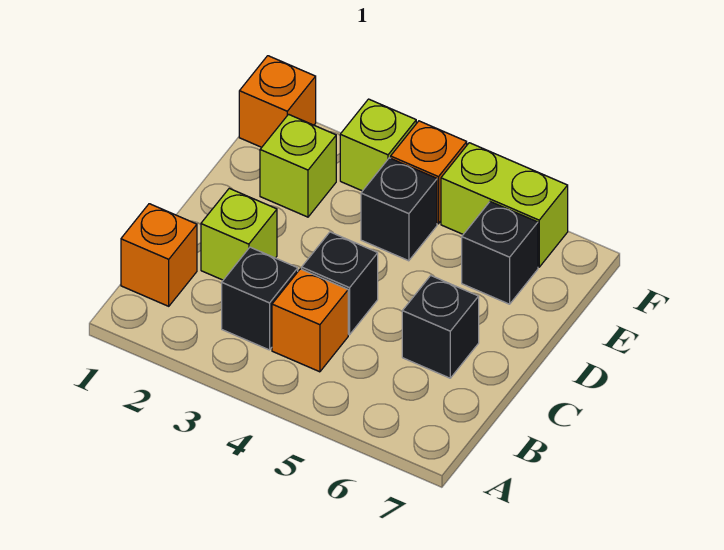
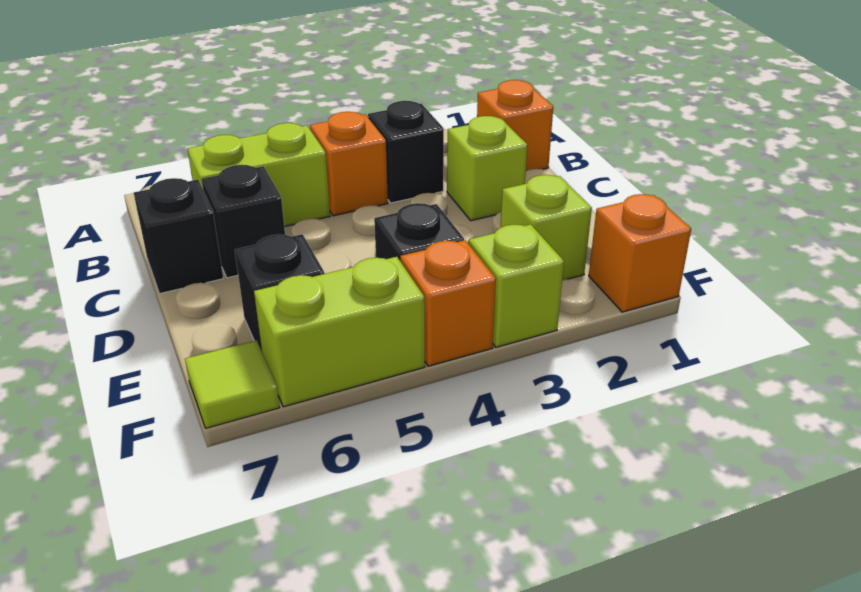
none -> lime brick B5:B6 level 1
black brick C4 level 1 -> black brick C7 level 1
none -> lime tile F7 level 1

